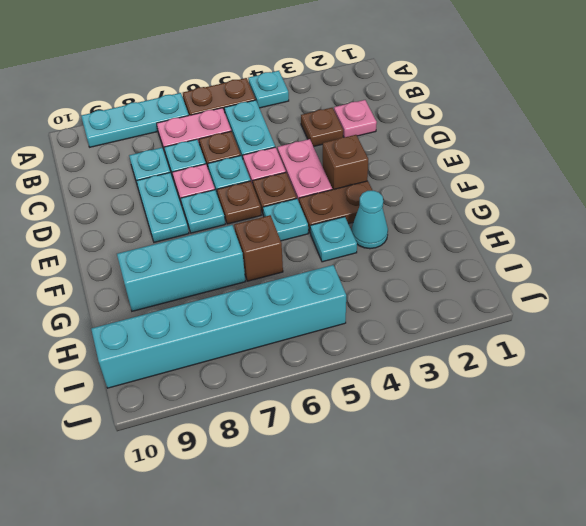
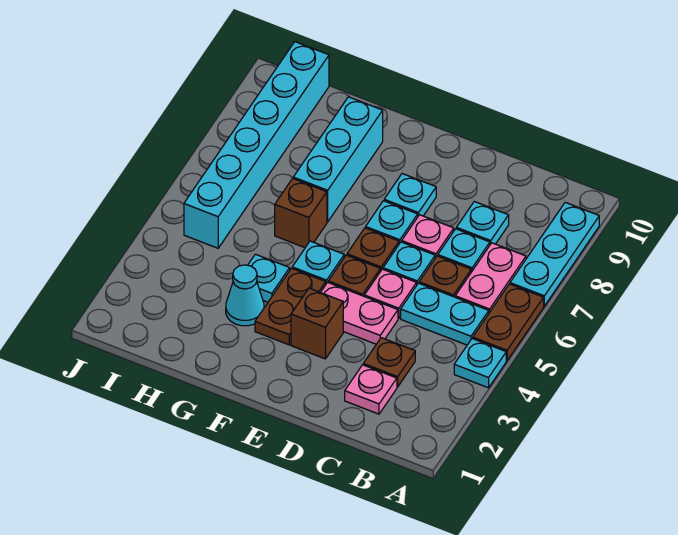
cyan plate D8:E8 level 1 -> cyan plate E8 level 1

